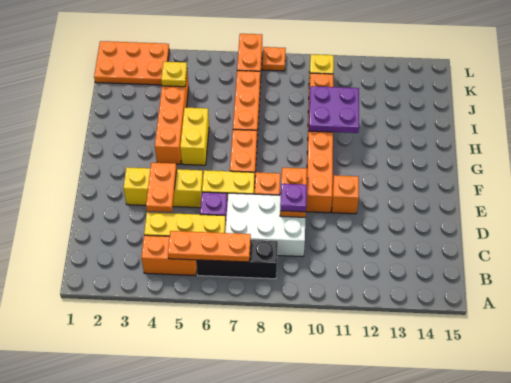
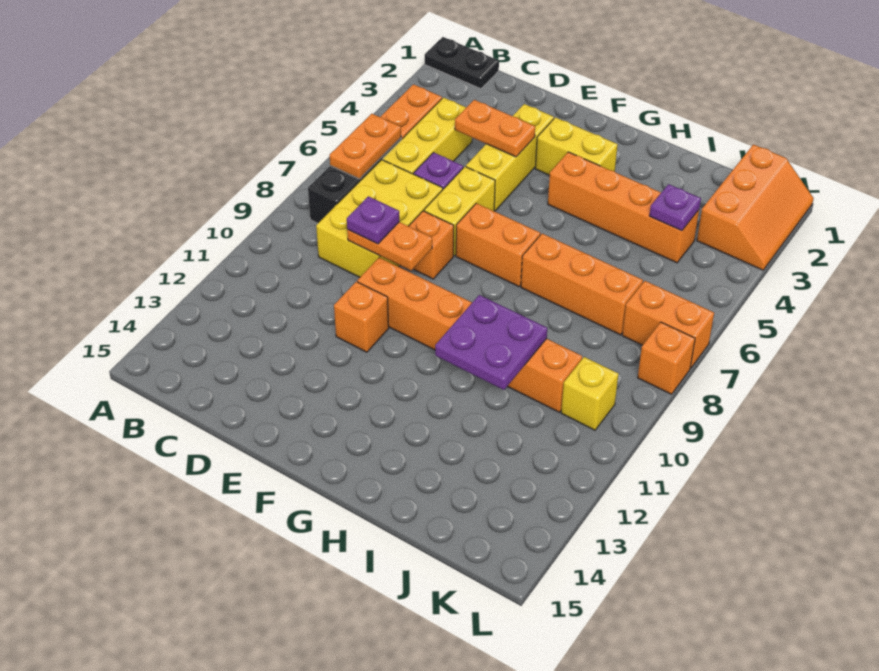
none -> black plate A1:B1 level 1
orange plate B5:B7 level 2 -> orange plate B6:B7 level 2
white brick C7:D9 level 1 -> yellow brick C7:D9 level 1
yellow brick G5:H5 level 1 -> yellow brick F3:G3 level 1
yellow plate J4 level 2 -> purple plate J4 level 2
orange plate K1:L3 level 1 -> orange slope K1:L3 level 1 top K
orange plate L8 level 1 -> orange brick L8 level 1

